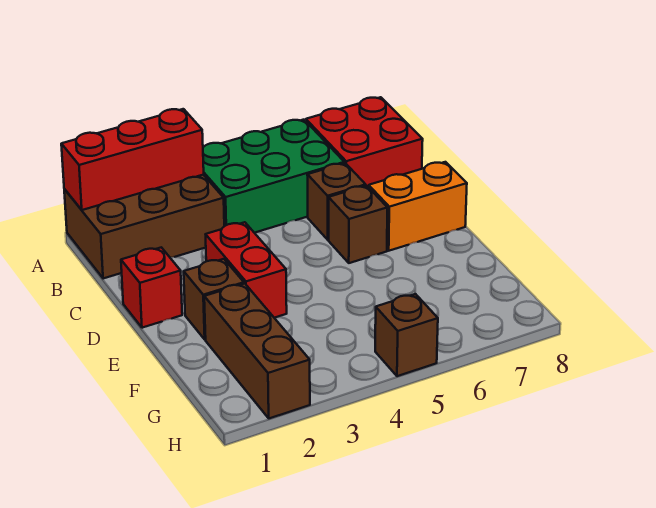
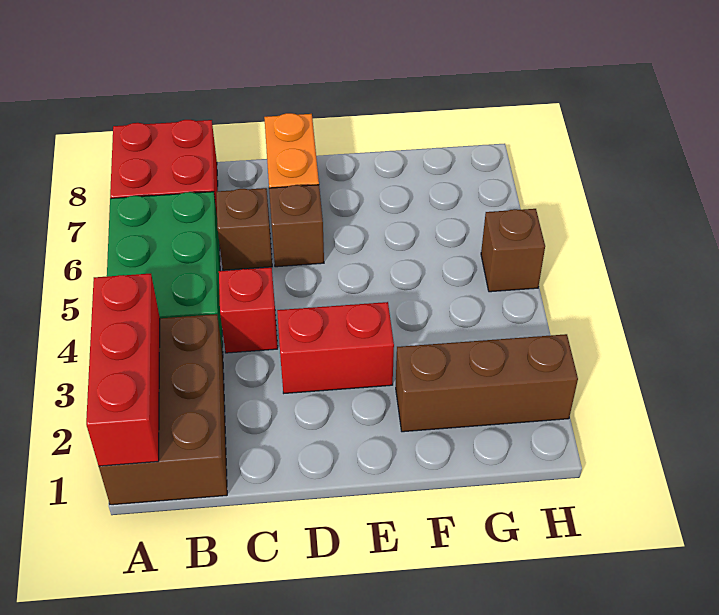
red brick D1 level 1 -> red brick C4 level 1
brown brick E2 level 1 -> none

